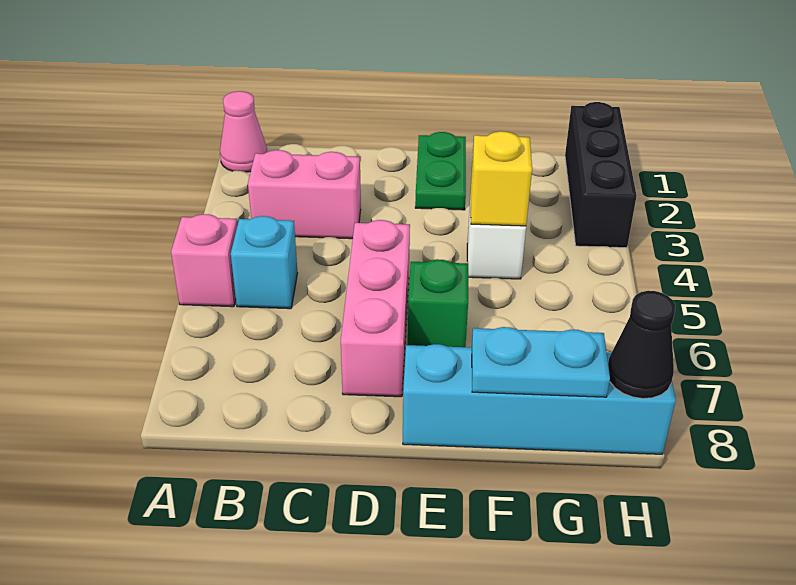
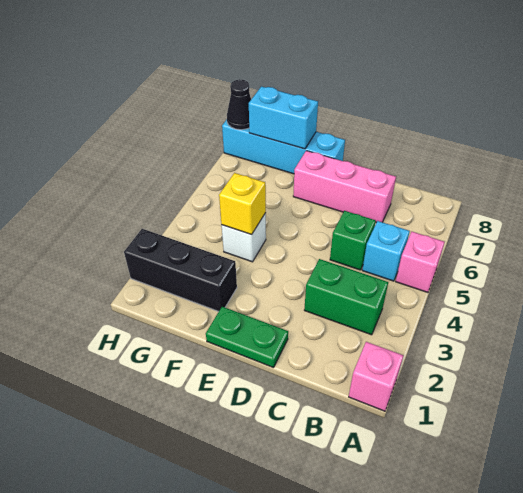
pink cone A1 level 1 -> pink brick A1 level 1
pink brick B3:C3 level 1 -> green brick B3:C3 level 1
pink brick D5:D7 level 1 -> pink brick C7:E7 level 1
green plate E1:E2 level 1 -> green plate D1:E1 level 1
green brick E6 level 1 -> green brick C5 level 1
cyan plate F8:G8 level 2 -> cyan brick F8:G8 level 2
black brick H1:H3 level 1 -> black brick F2:H2 level 1

